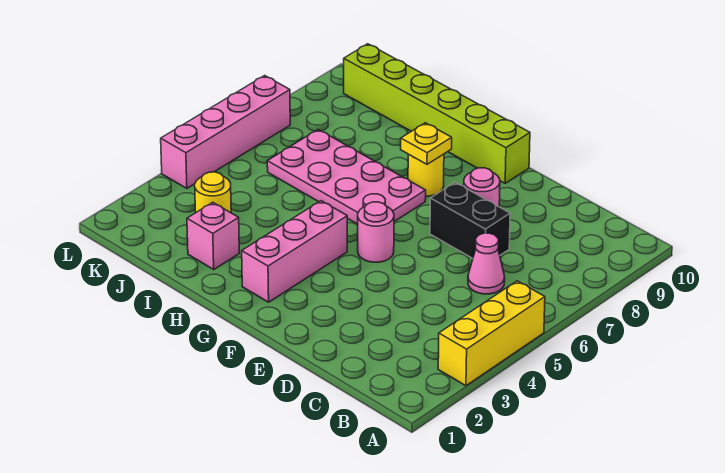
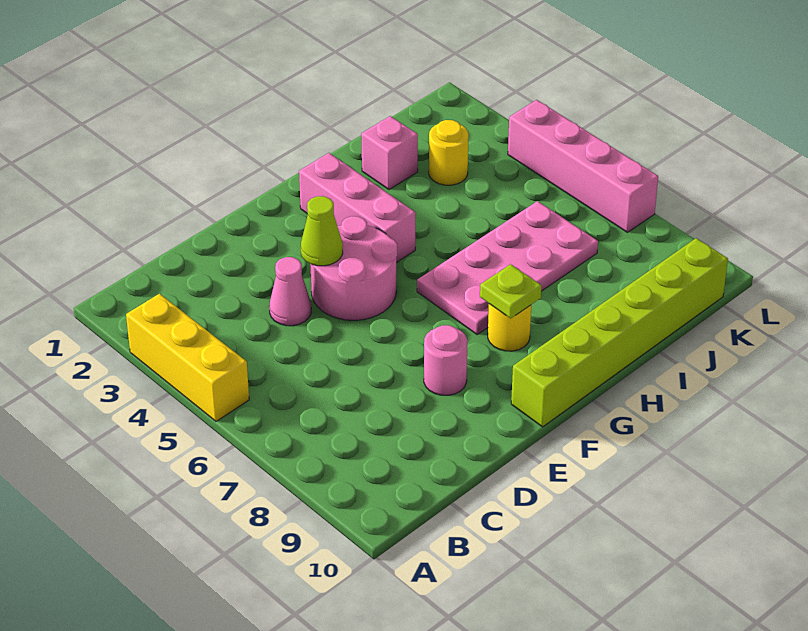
pink cone C6 level 1 -> pink cone D4 level 1
black brick D7:E7 level 1 -> none
none -> lime cone E4 level 2
pink round brick F5 level 1 -> pink round brick E4:F5 level 1
yellow plate G8 level 2 -> lime plate G8 level 2

